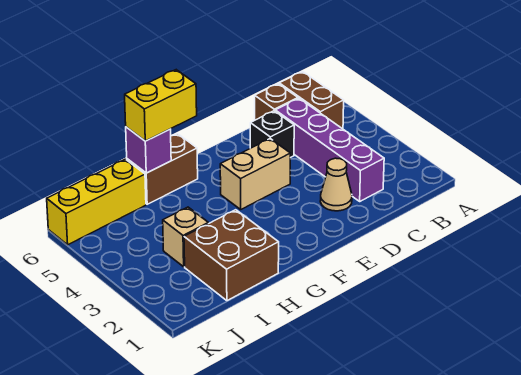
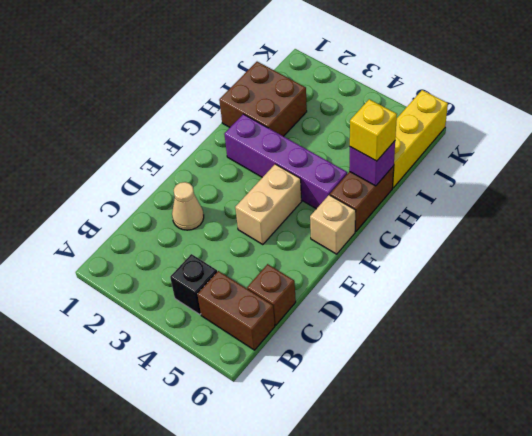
purple brick C2:C5 level 1 -> purple brick G2:G5 level 1
black brick D5 level 1 -> black brick B4 level 1
yellow brick G6:H6 level 3 -> yellow brick H6 level 3
tan brick I3 level 1 -> tan brick F6 level 1

